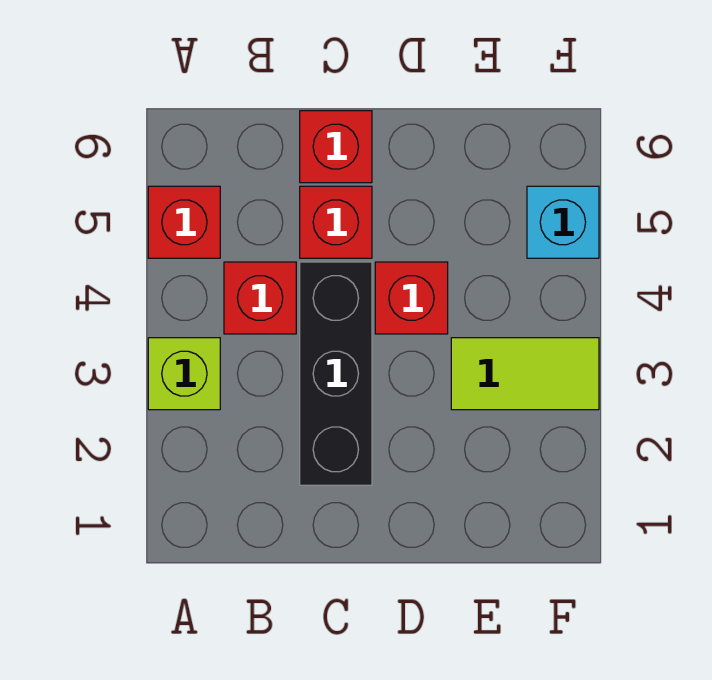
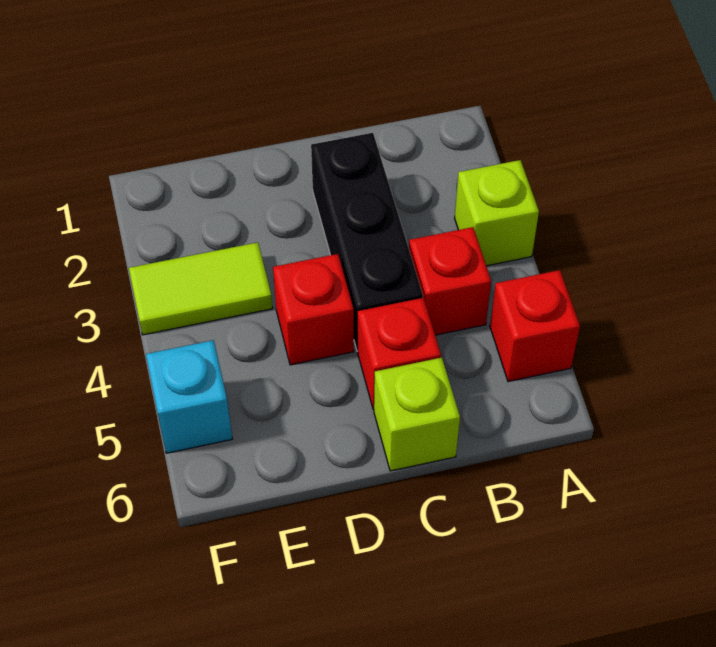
red brick C6 level 1 -> lime brick C6 level 1

